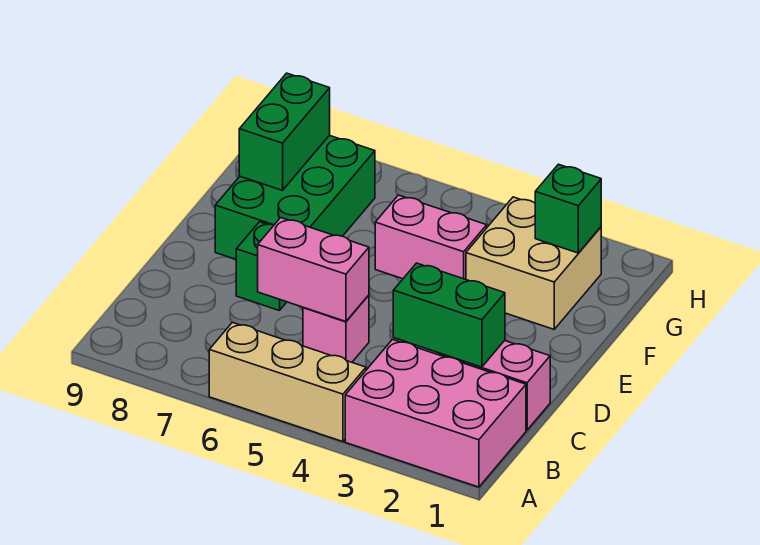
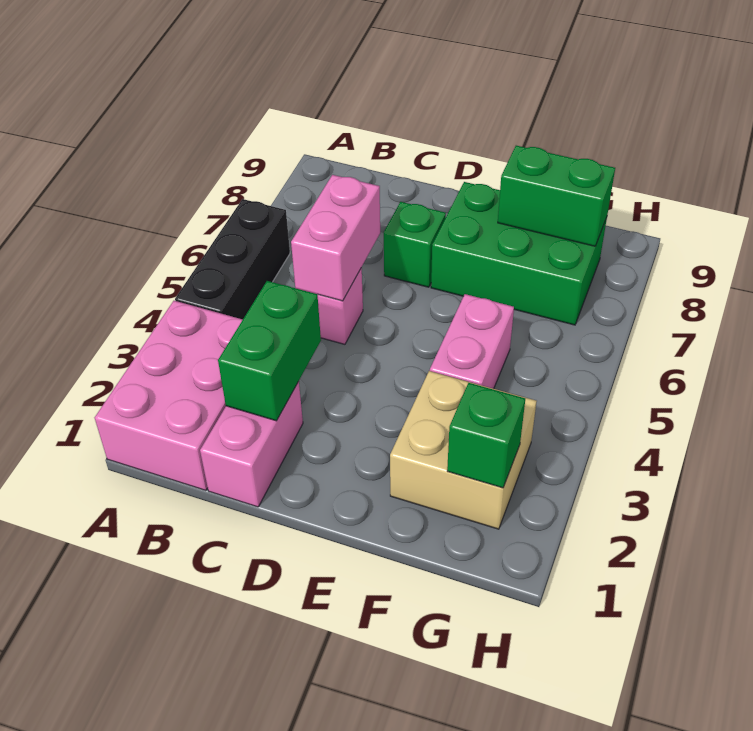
tan brick A4:A6 level 1 -> black brick A4:A6 level 1

